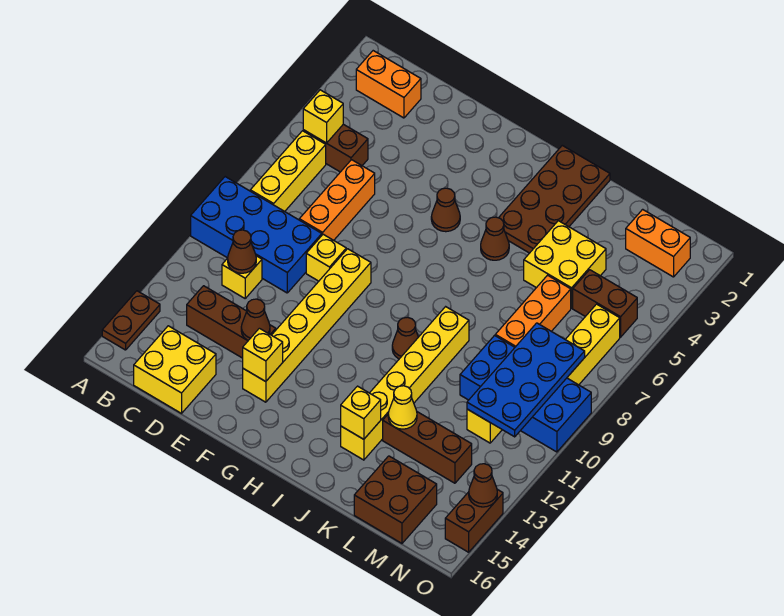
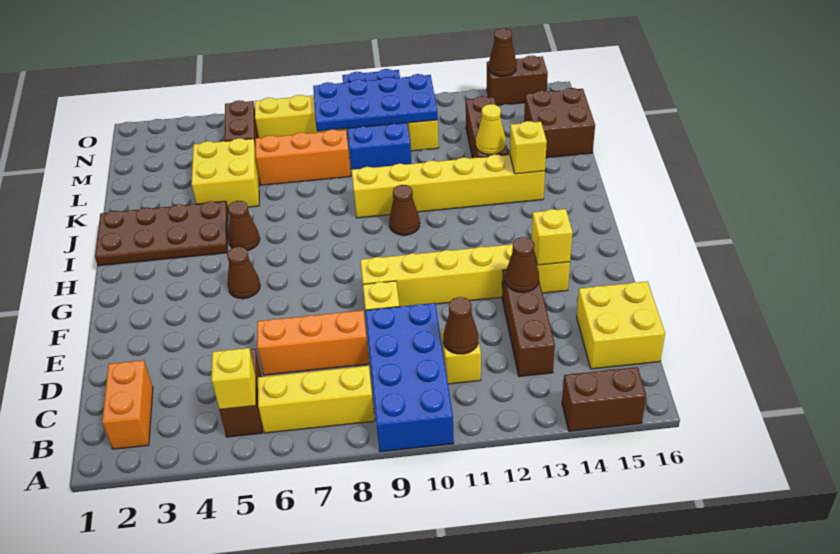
brown plate A14:A15 level 1 -> brown brick A14:A15 level 1
orange brick M2:N2 level 1 -> none

